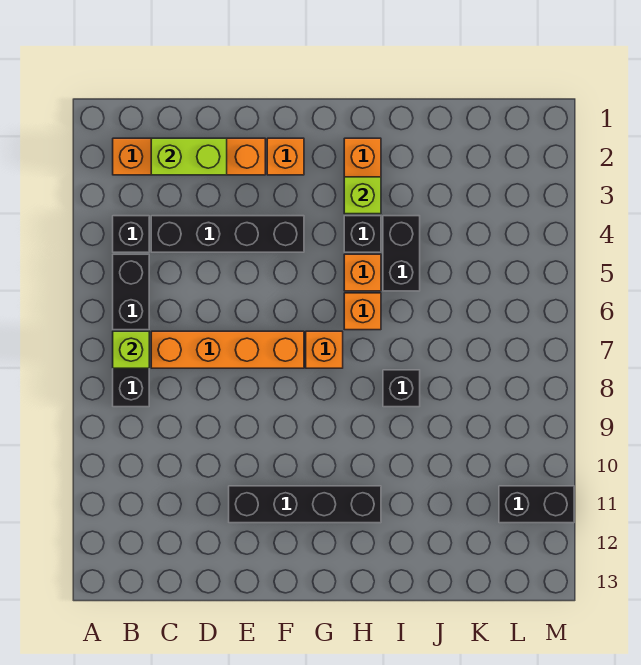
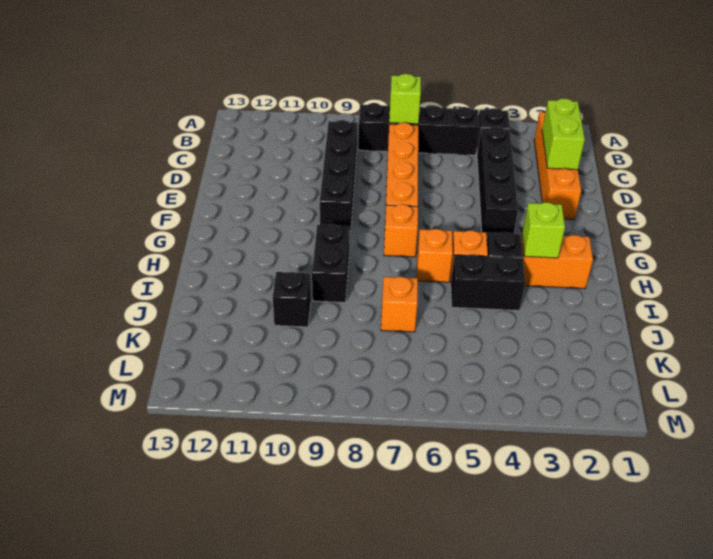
black brick E11:H11 level 1 -> black brick C9:F9 level 1
orange brick F2 level 1 -> orange brick J7 level 1
black brick I8 level 1 -> black brick J10 level 1
black brick L11:M11 level 1 -> black brick H9:I9 level 1

